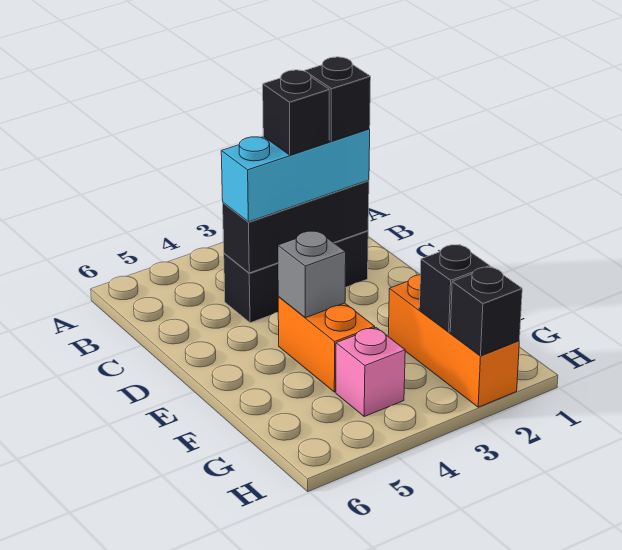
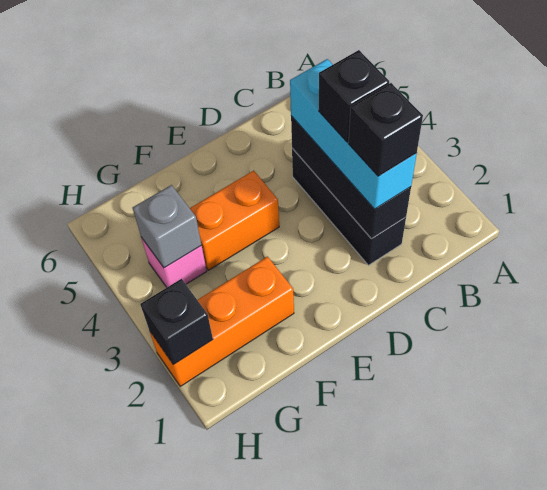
grey brick E4 level 2 -> grey brick G4 level 2
black brick G2 level 2 -> none

